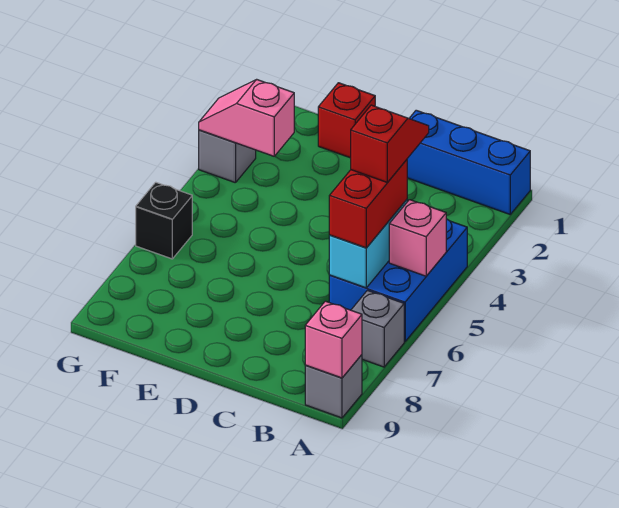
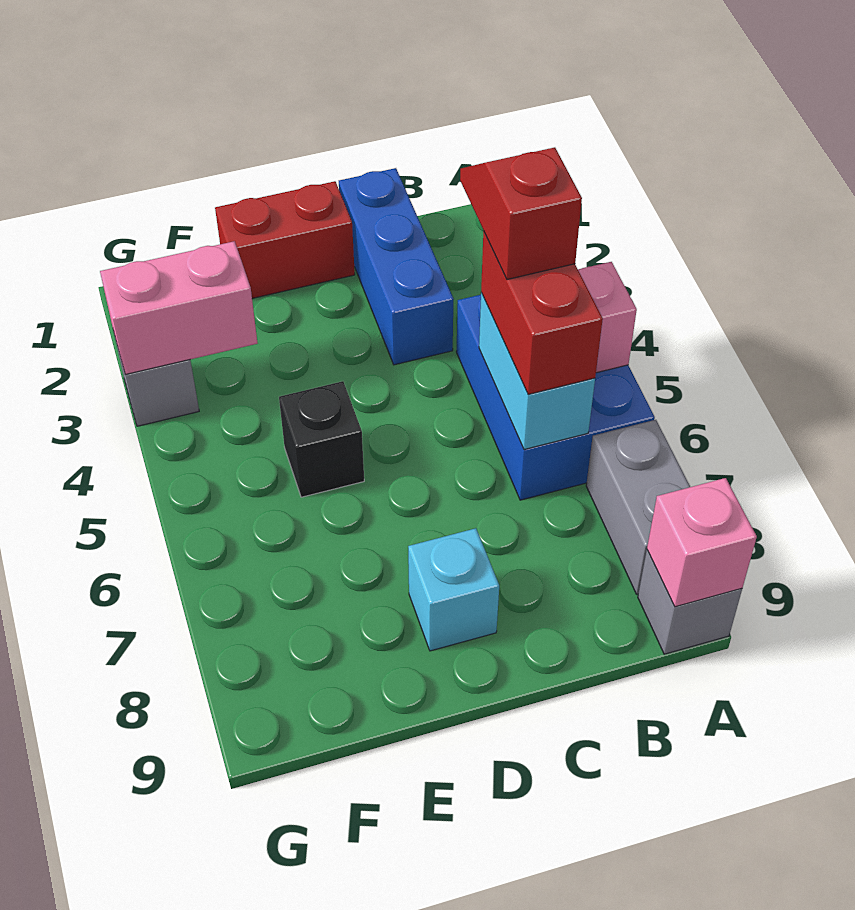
blue brick A1:C1 level 1 -> blue brick C1:C3 level 1
grey brick A7 level 1 -> grey brick A7:A8 level 1
none -> cyan brick D8 level 1
red brick E1 level 1 -> red brick D1:E1 level 1
pink slope F3:G3 level 2 top F -> pink brick F3:G3 level 2
black brick G6 level 1 -> black brick E5 level 1

